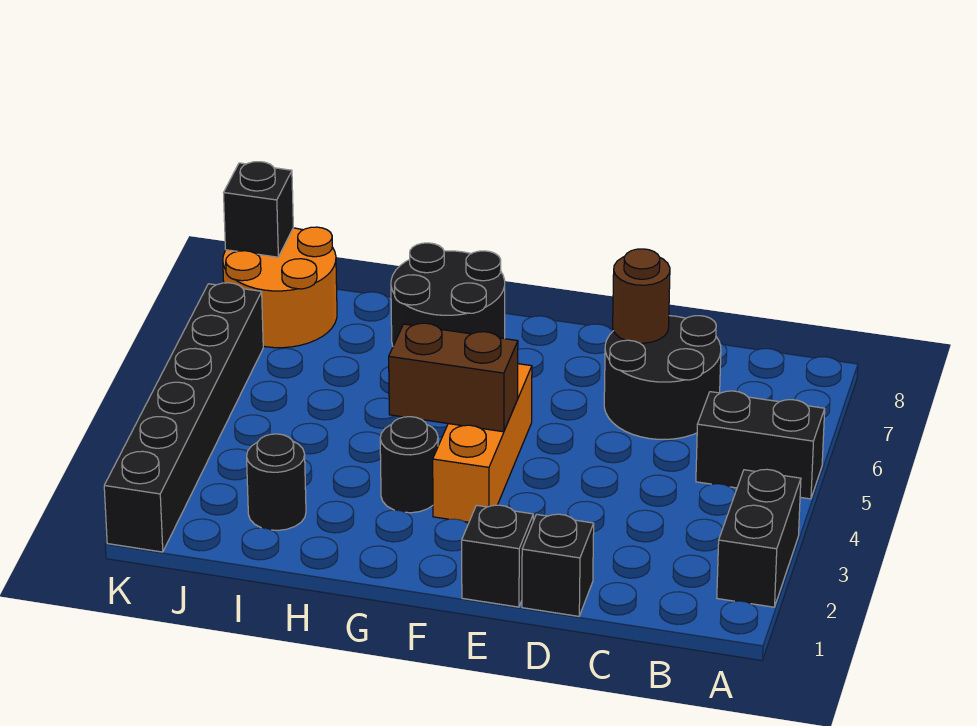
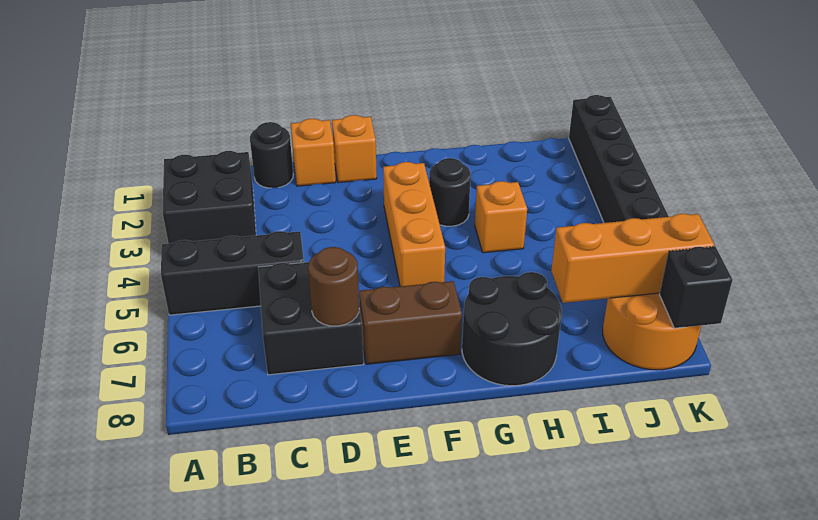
black brick A2:A3 level 1 -> black brick A2:B3 level 1
black brick A5:B5 level 1 -> black brick A5:C5 level 1
black round brick C6:D7 level 1 -> black brick C6:D7 level 1
black brick D1 level 1 -> orange brick D1 level 1
black brick E1 level 1 -> orange brick E1 level 1
brown brick F4:G4 level 2 -> brown brick E7:F7 level 1
none -> orange brick H4 level 1
black round brick I2 level 1 -> black round brick C1 level 1
none -> orange brick I7:K7 level 2

